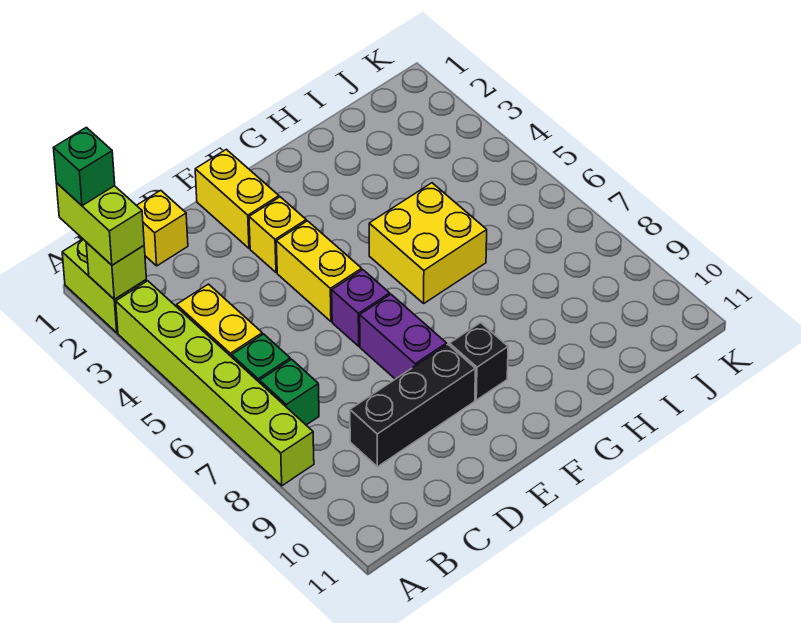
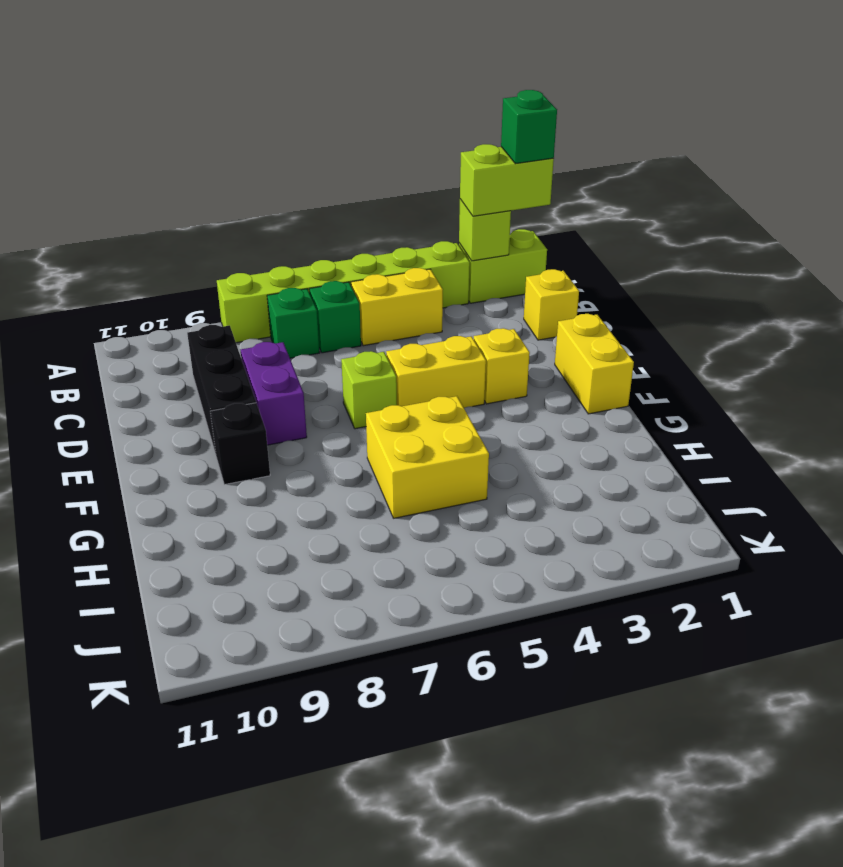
yellow brick E1:E2 level 1 -> yellow brick E1:F1 level 1
purple brick E6 level 1 -> lime brick E6 level 1
purple brick E7:E8 level 1 -> purple brick D8:E8 level 1

